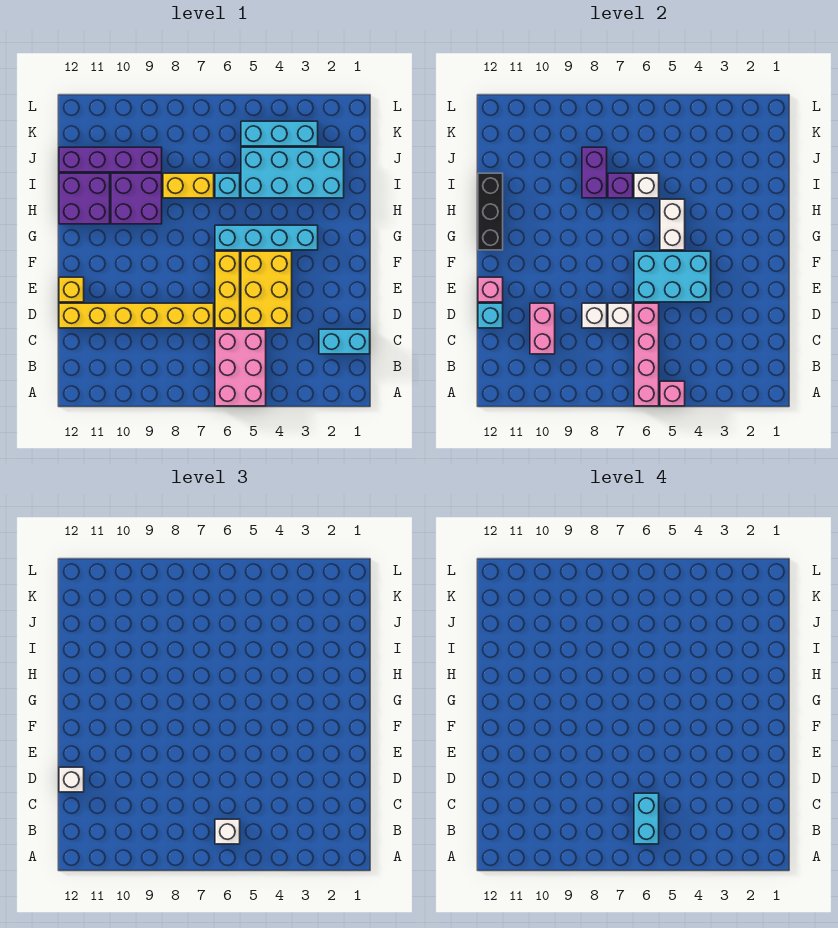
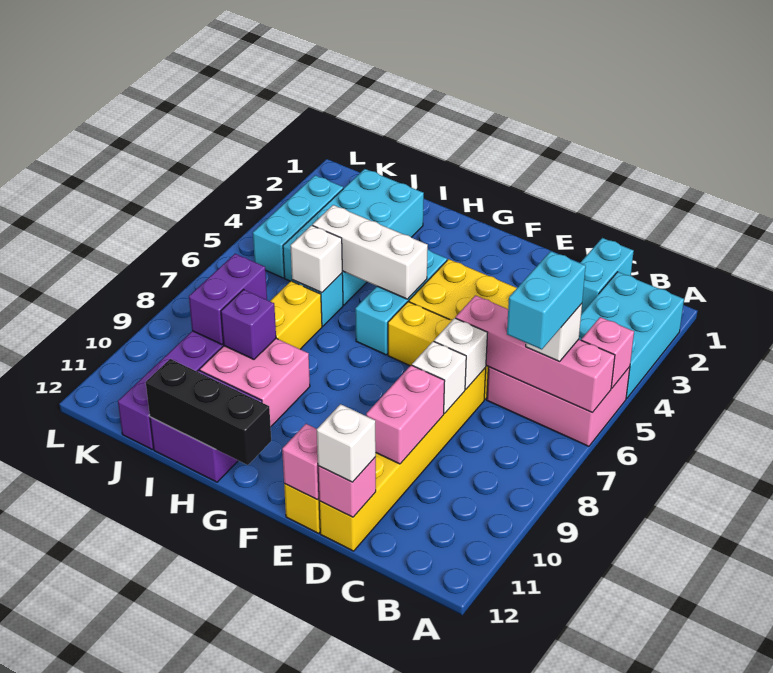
cyan brick B6:C6 level 4 -> cyan brick B6:B7 level 4
pink brick C10:D10 level 2 -> pink brick D9:D10 level 2
cyan brick D12 level 2 -> pink brick D12 level 2
cyan brick E4:F6 level 2 -> cyan brick A2:B4 level 1
cyan brick G3:G6 level 1 -> cyan brick G4:G6 level 1
white brick G5:H5 level 2 -> white brick G5:I5 level 2
purple brick H9:I10 level 1 -> pink brick H9:I10 level 1
purple brick I7 level 2 -> purple brick I9 level 2
purple brick I8:J8 level 2 -> purple brick J8:J9 level 2

